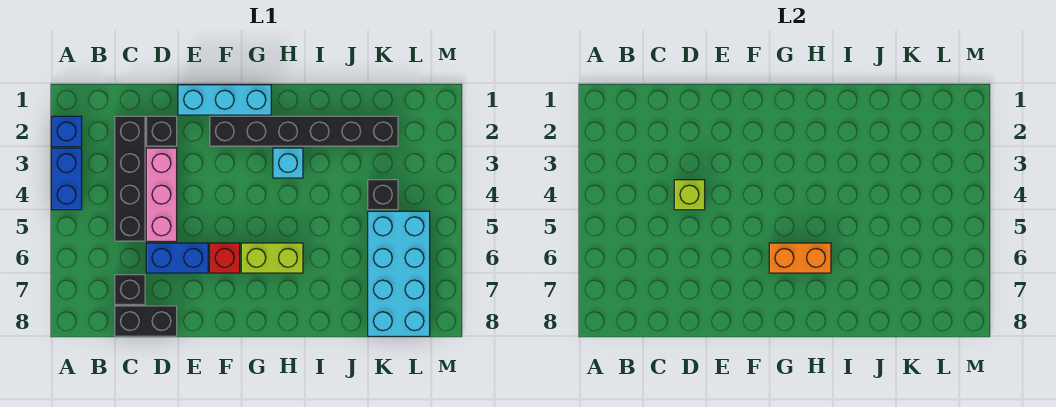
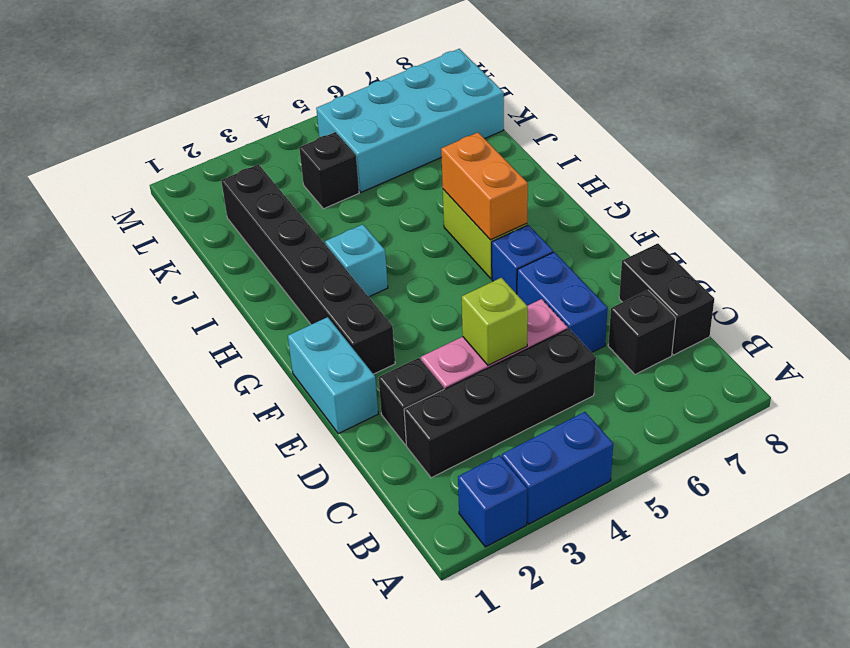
cyan brick E1:G1 level 1 -> cyan brick E1:F1 level 1
red brick F6 level 1 -> blue brick F6 level 1

